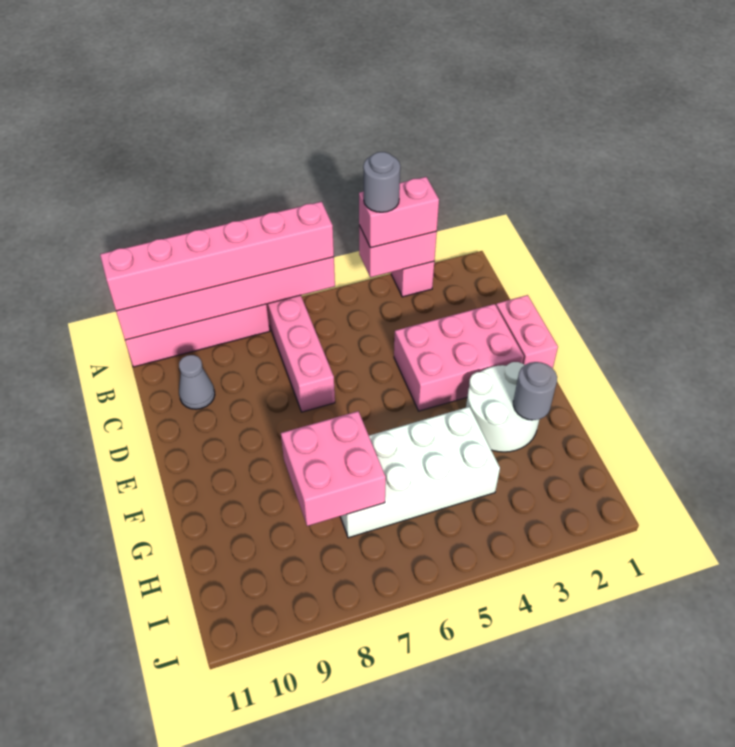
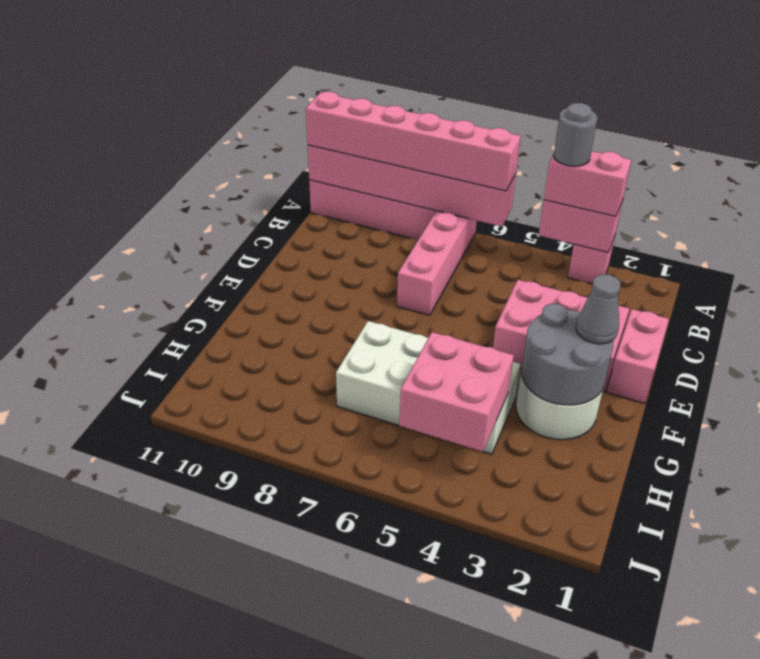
grey cone C10 level 1 -> grey cone F2 level 3
grey round brick G2 level 2 -> grey round brick F2:G3 level 2
pink brick G7:H8 level 2 -> pink brick H4:I5 level 2

